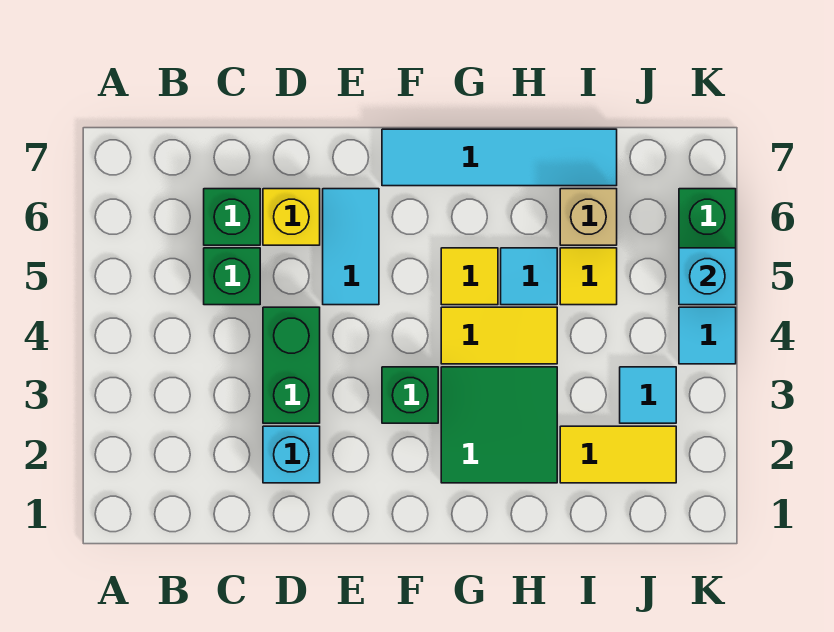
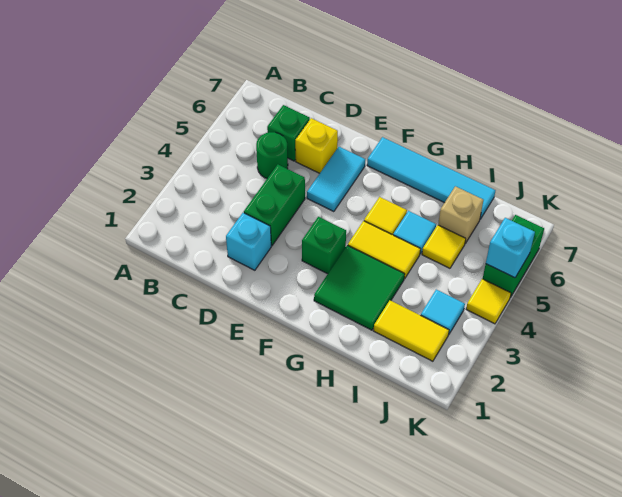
green brick C5 level 1 -> green round brick C5 level 1
cyan tile K4 level 1 -> yellow tile K4 level 1

